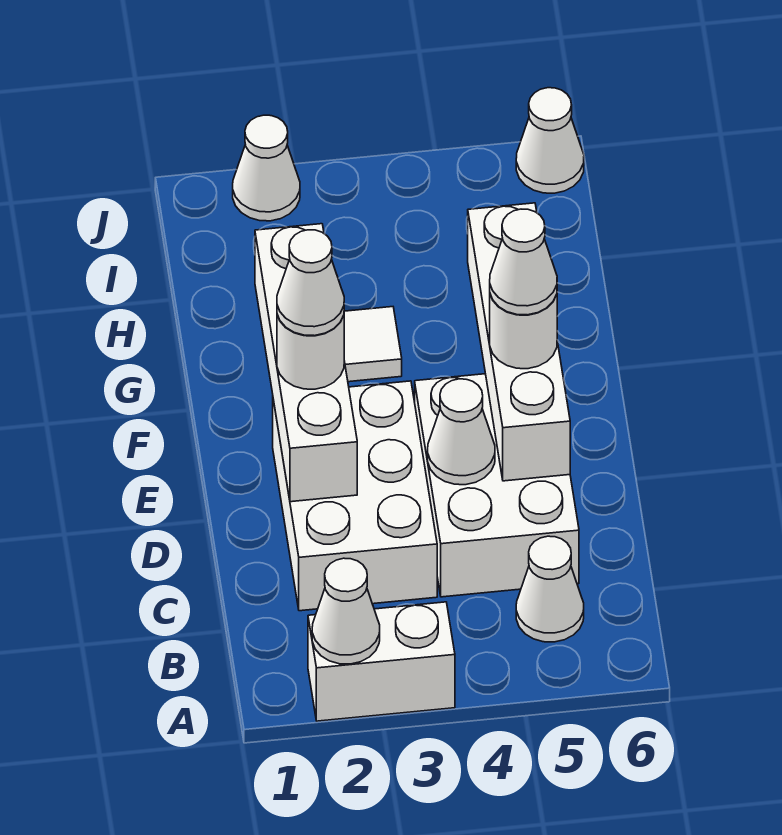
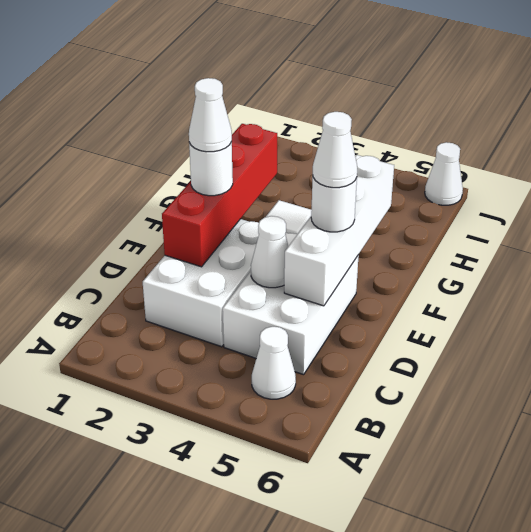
white brick A2:A3 level 1 -> none
white cone A2 level 2 -> none
white brick D2:G2 level 2 -> red brick D2:G2 level 2
white cone J2 level 1 -> none

